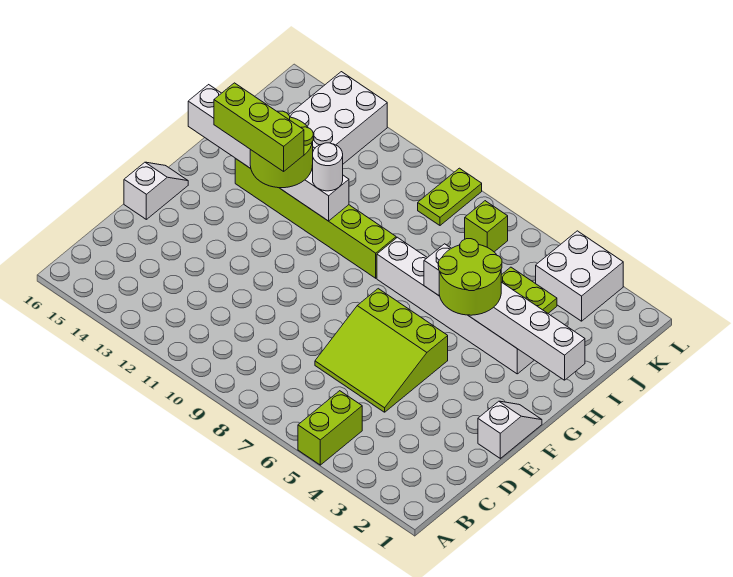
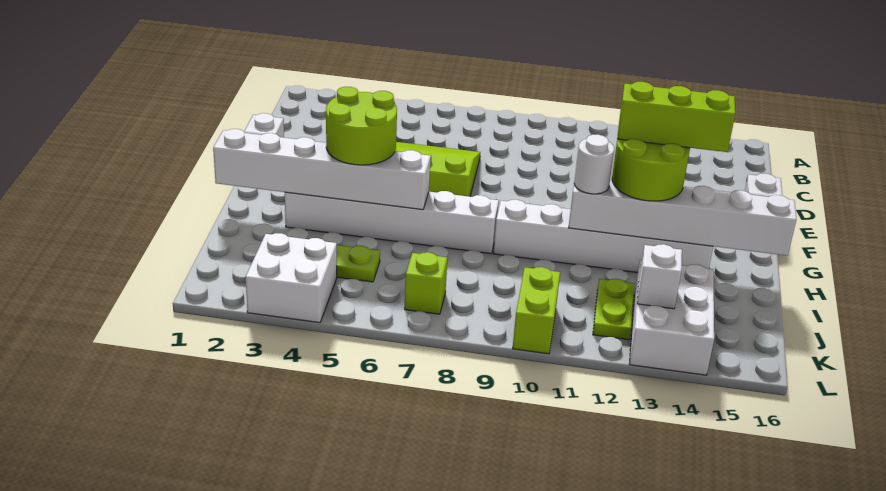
lime brick A5:B5 level 1 -> lime brick K10:L10 level 1
lime brick H9:H14 level 1 -> white brick H9:H14 level 1
lime plate K9:L9 level 1 -> lime plate J12:K12 level 1
none -> white brick K13 level 2

